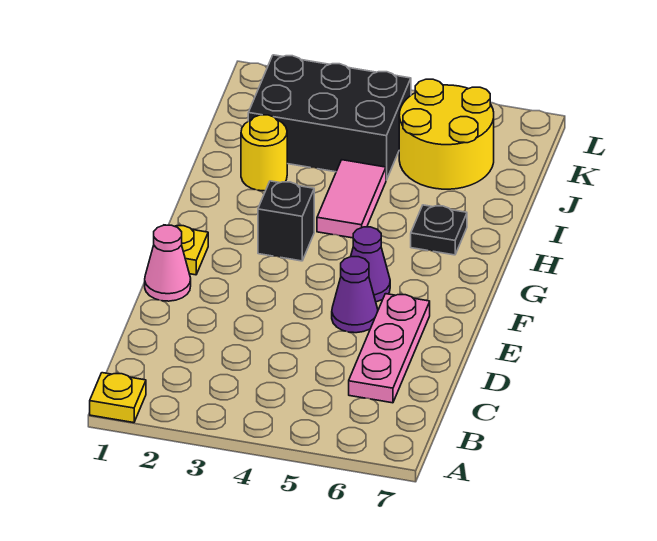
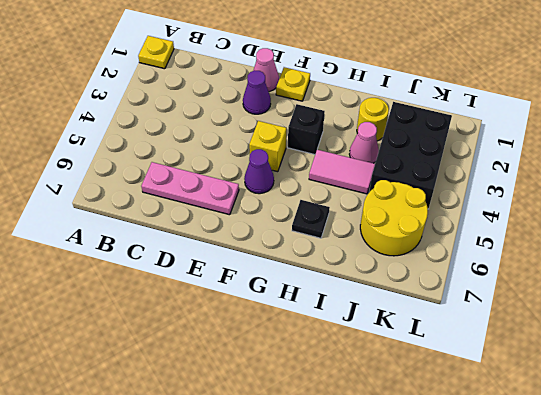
purple cone E5 level 1 -> purple cone E2 level 1
none -> yellow brick F4 level 1
none -> pink cone I3 level 1

